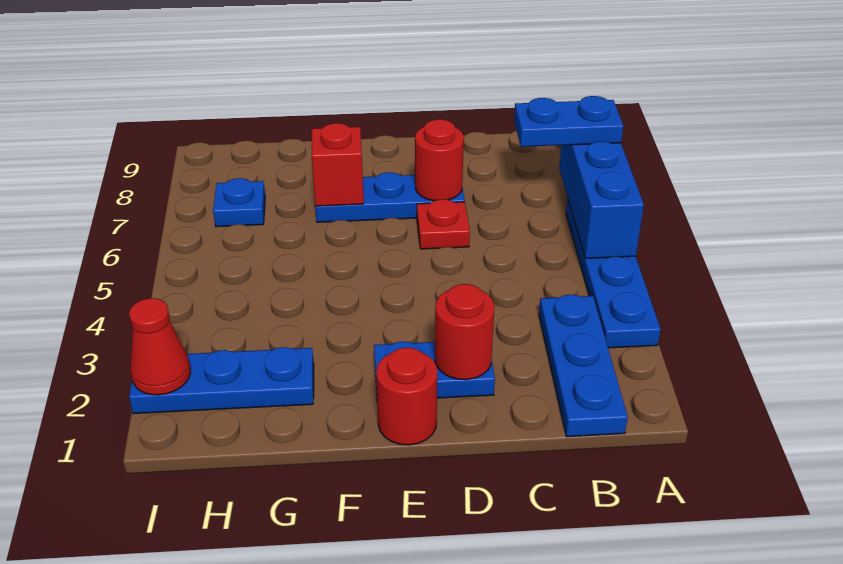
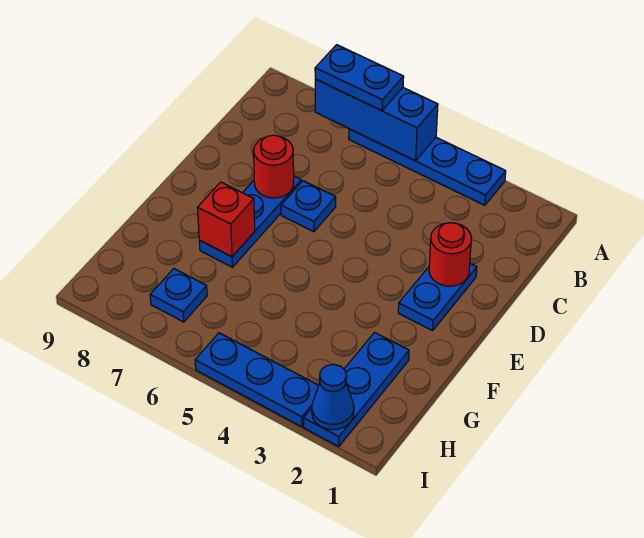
blue plate A7:B7 level 3 -> blue plate A6:A7 level 3
blue plate B1:B3 level 1 -> blue plate I3:I5 level 1
red plate D6 level 1 -> blue plate D6 level 1
red round brick E1 level 1 -> none
red cone I2 level 2 -> blue cone I2 level 2

